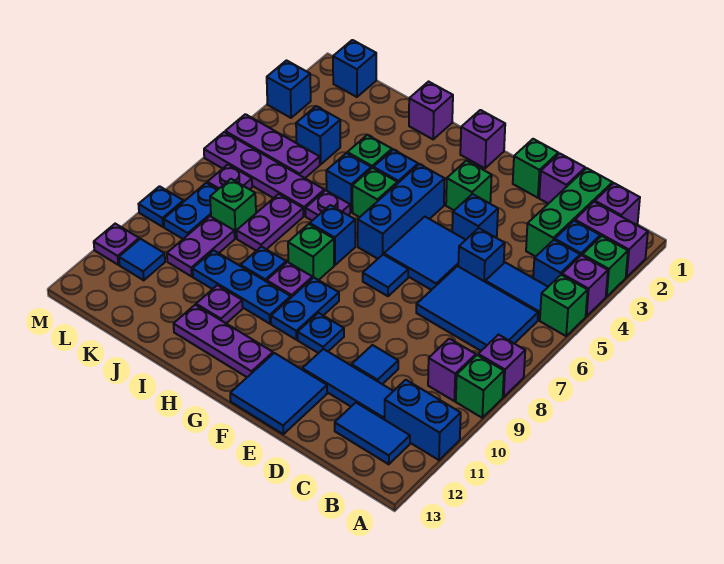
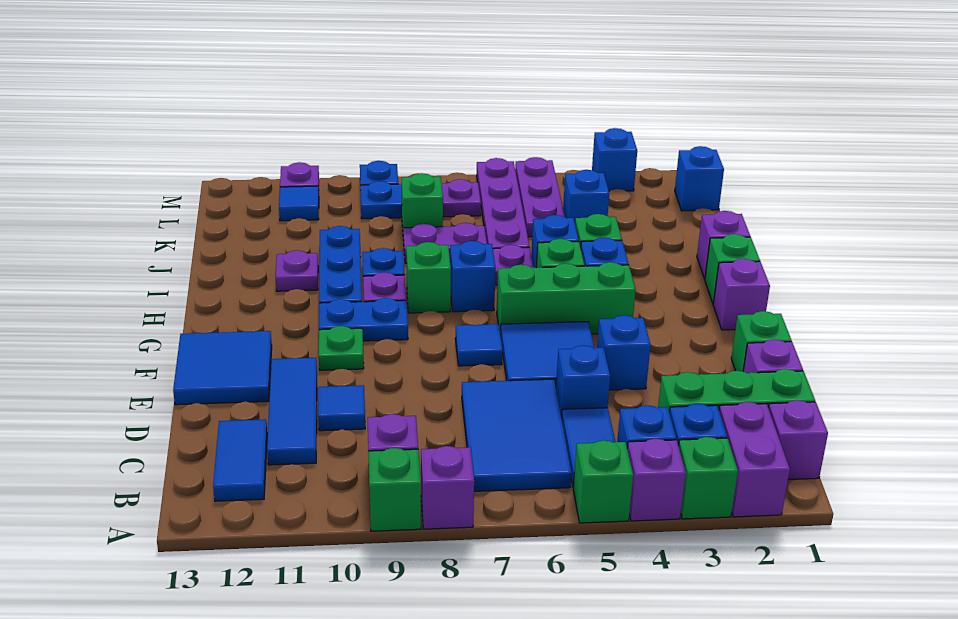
blue brick A11:B11 level 1 -> none
green brick F3 level 1 -> green brick H1 level 1
blue plate F10 level 1 -> green plate F10 level 1
blue brick G4:G6 level 1 -> green brick G4:G6 level 1
purple plate G12:I12 level 1 -> none
purple plate K9:K10 level 1 -> none

